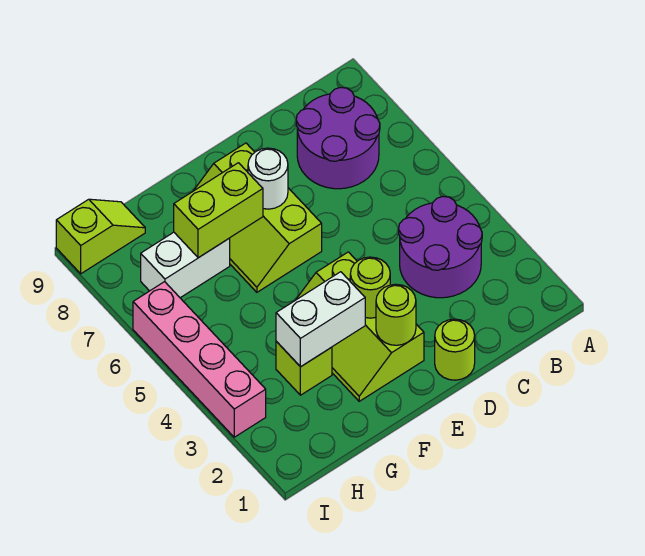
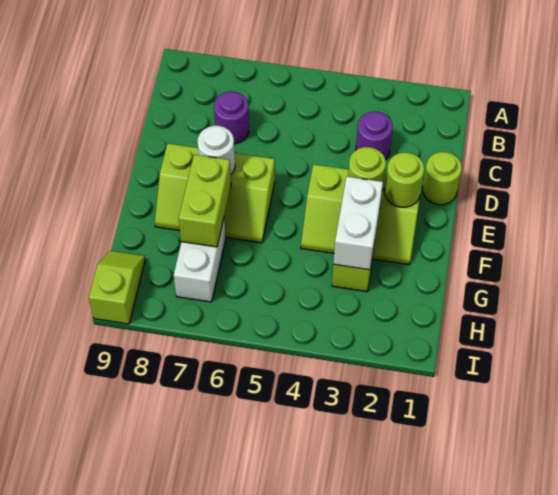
purple round brick B3:C4 level 1 -> purple round brick C3 level 1
purple round brick B7:C8 level 1 -> purple round brick C7 level 1
pink brick I3:I6 level 1 -> none

